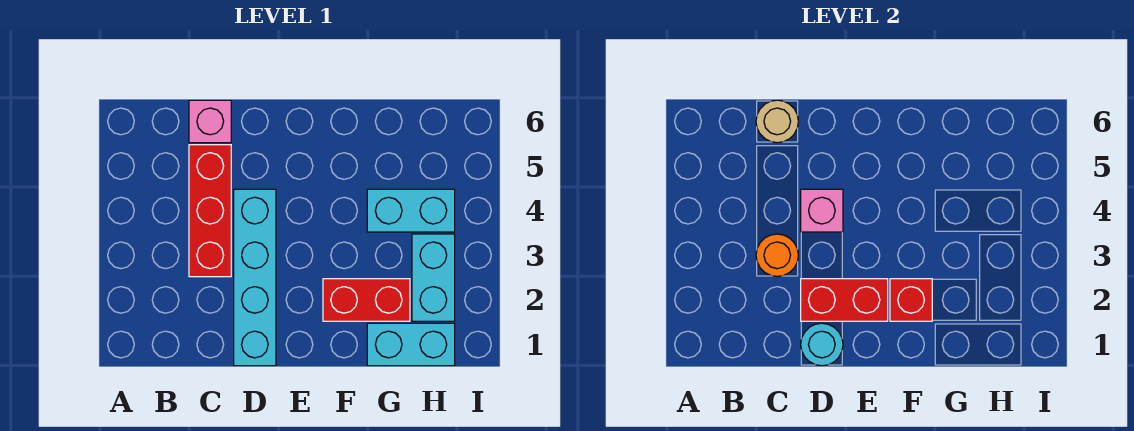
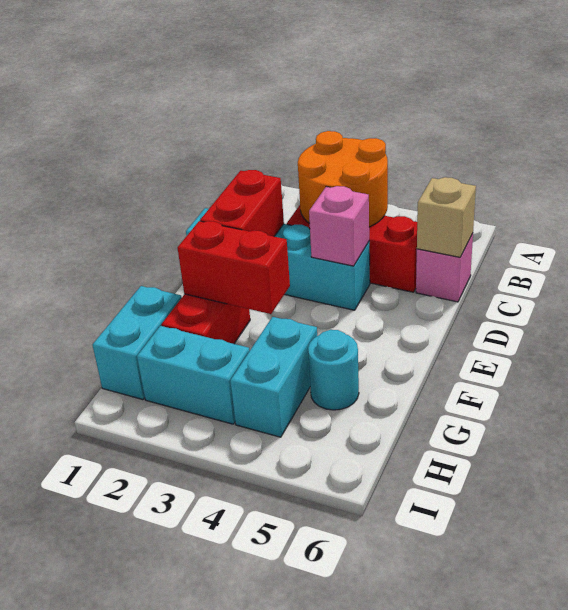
orange round brick C3 level 2 -> orange round brick B3:C4 level 2
tan round brick C6 level 2 -> tan brick C6 level 2
cyan round brick D1 level 2 -> cyan round brick G5 level 1
red brick F2 level 2 -> red brick F2:F3 level 2

